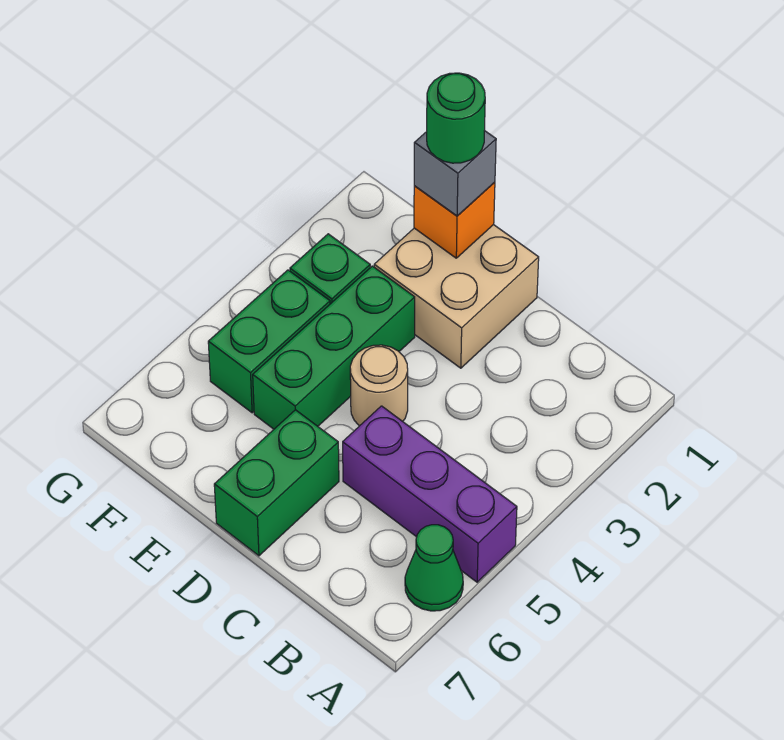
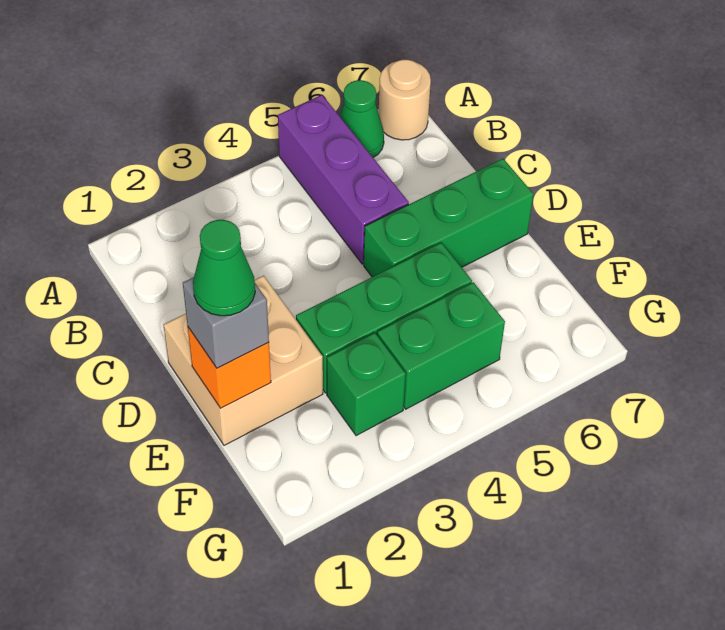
tan round brick D4 level 1 -> tan round brick A7 level 1
green brick D6:D7 level 1 -> green brick D5:D7 level 1
green round brick E1 level 4 -> green cone E1 level 4

